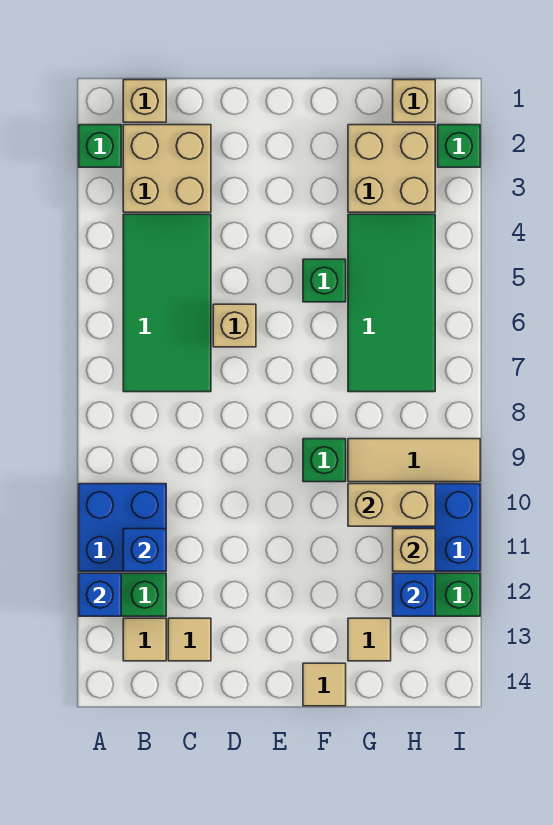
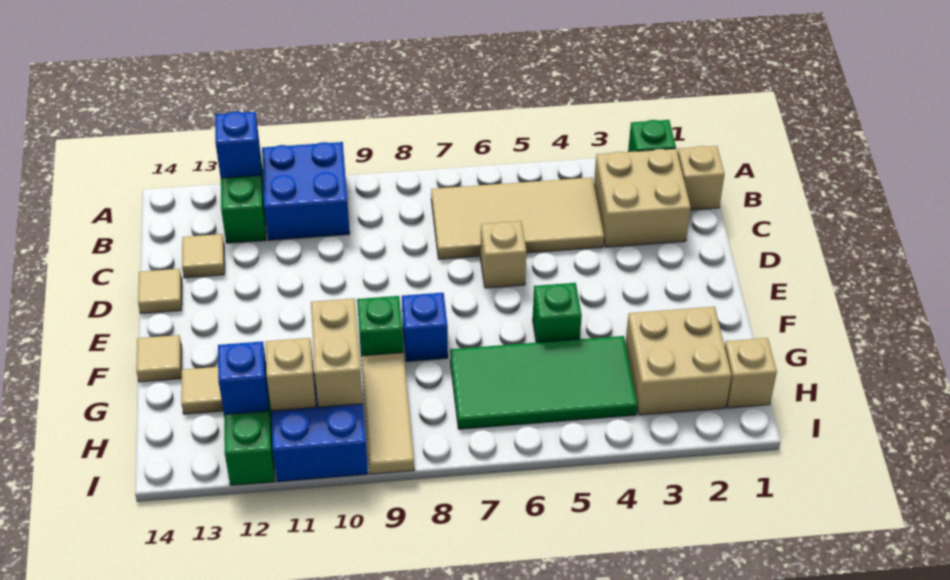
green tile B4:C7 level 1 -> tan tile B4:C7 level 1
blue brick B11 level 2 -> blue brick F8 level 1
tan tile B13 level 1 -> tan tile D14 level 1
green brick I2 level 1 -> none

